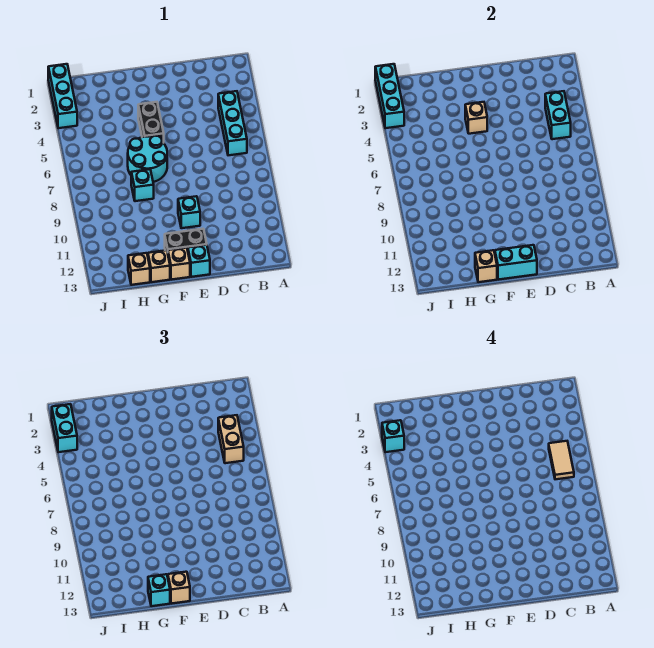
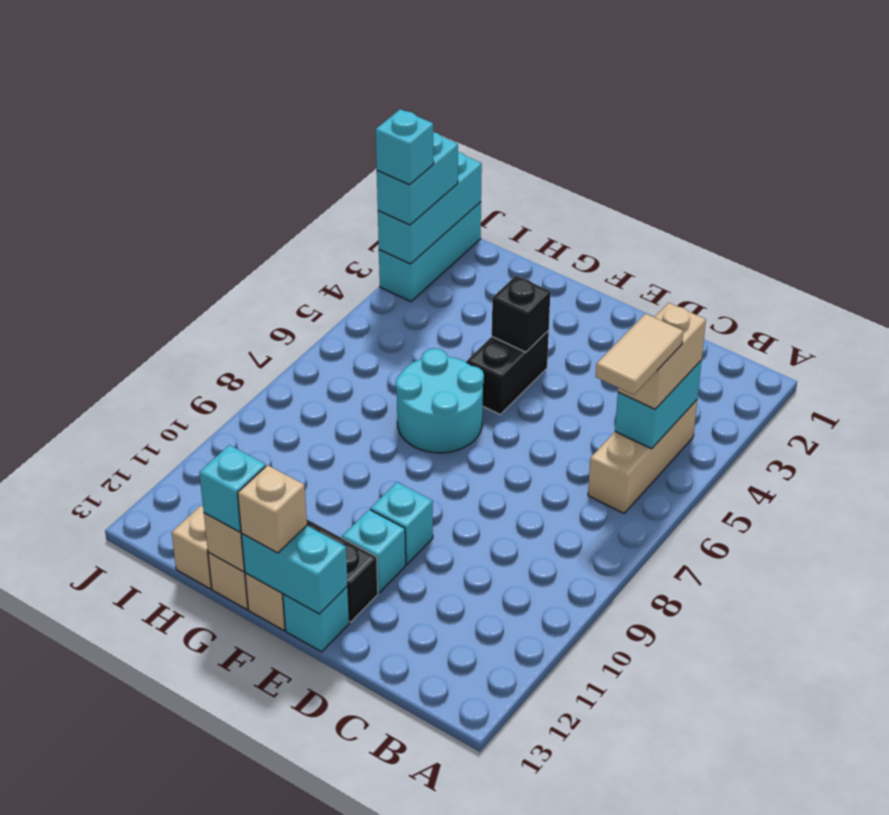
cyan brick B4:B6 level 1 -> tan brick B4:B6 level 1
tan brick F4 level 2 -> black brick F4 level 2
cyan brick G8 level 1 -> cyan brick E11 level 1

